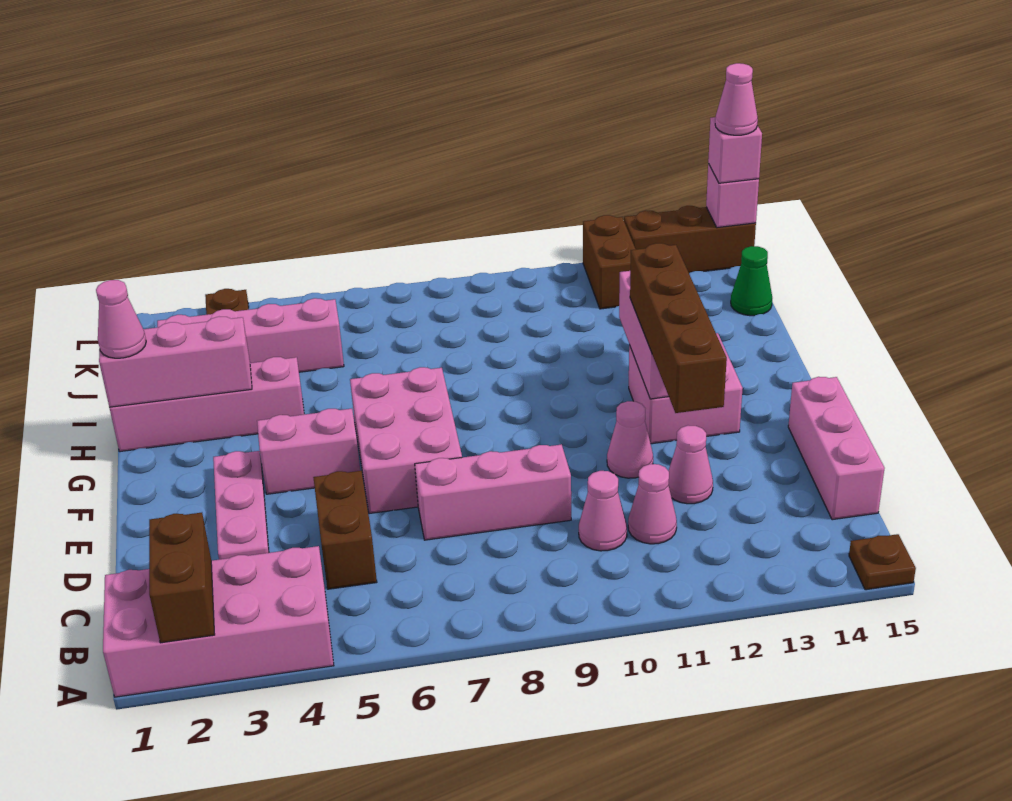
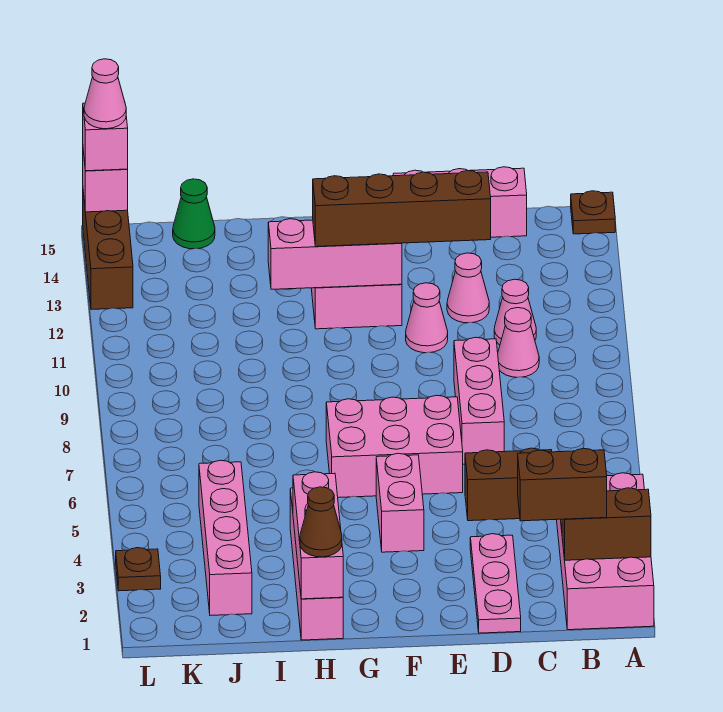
pink plate D3:F3 level 1 -> pink plate D1:D3 level 1
pink cone H1 level 3 -> brown cone H1 level 3
brown brick K12:L12 level 1 -> brown brick B2:C2 level 3

